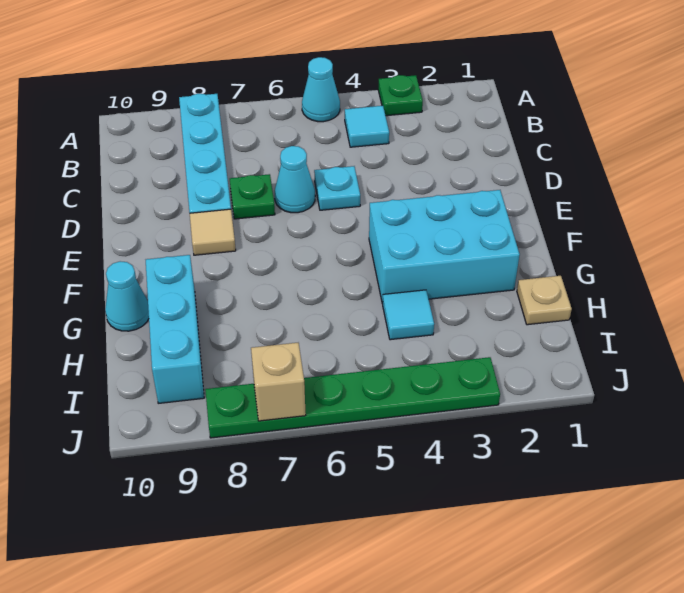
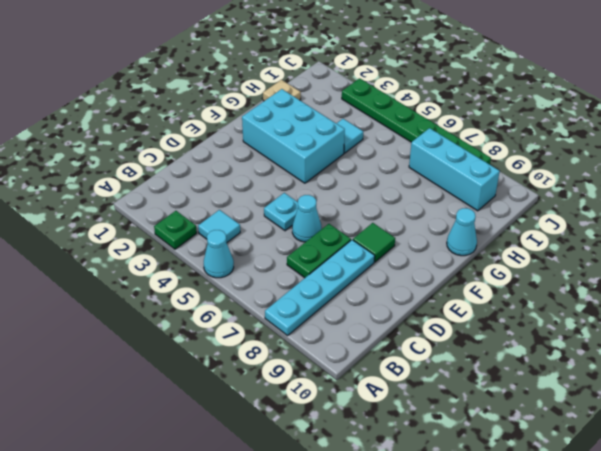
green plate D7 level 1 -> green plate C7:D7 level 1
tan tile E8 level 1 -> green tile E8 level 1
cyan brick G9:I9 level 1 -> cyan brick I7:I9 level 1
tan brick J7 level 2 -> none

